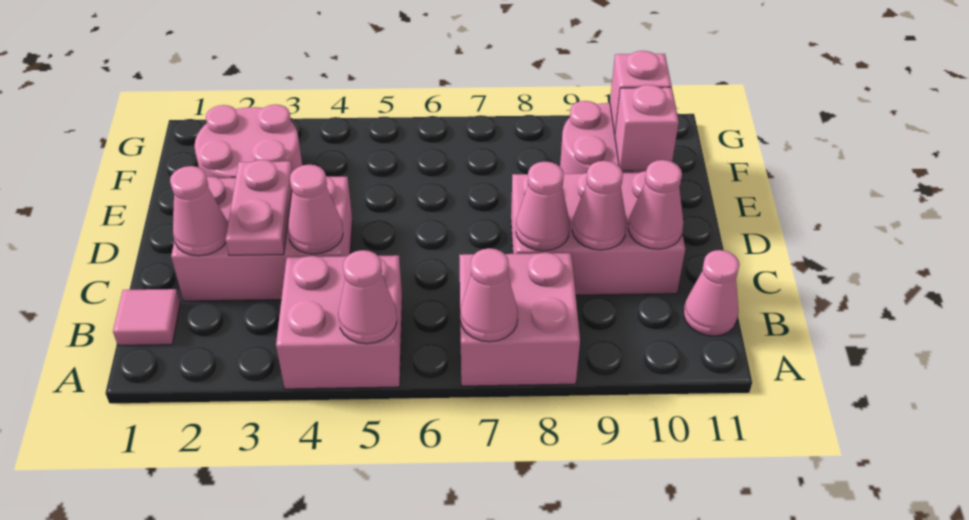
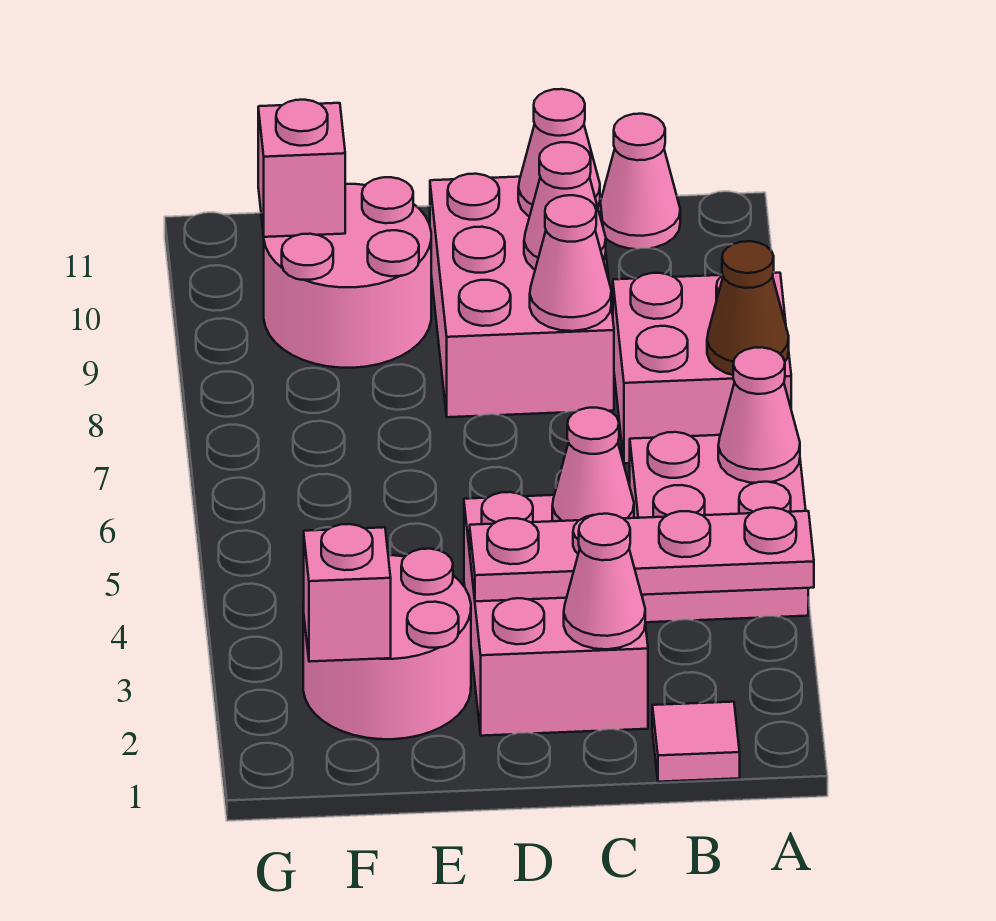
pink cone A7 level 2 -> brown cone A7 level 2
pink plate C3:D3 level 2 -> pink plate A3:D3 level 2
pink brick E10 level 2 -> pink brick F2 level 2

